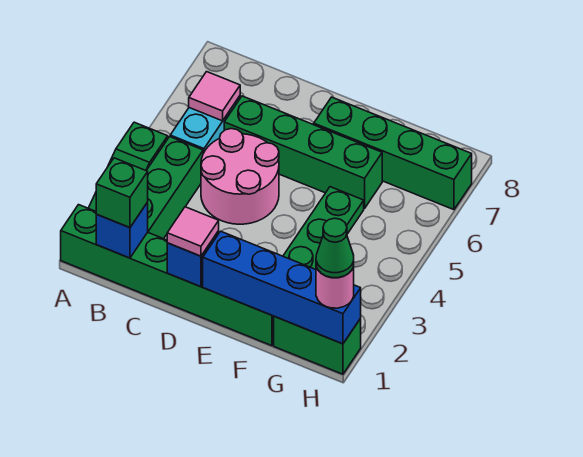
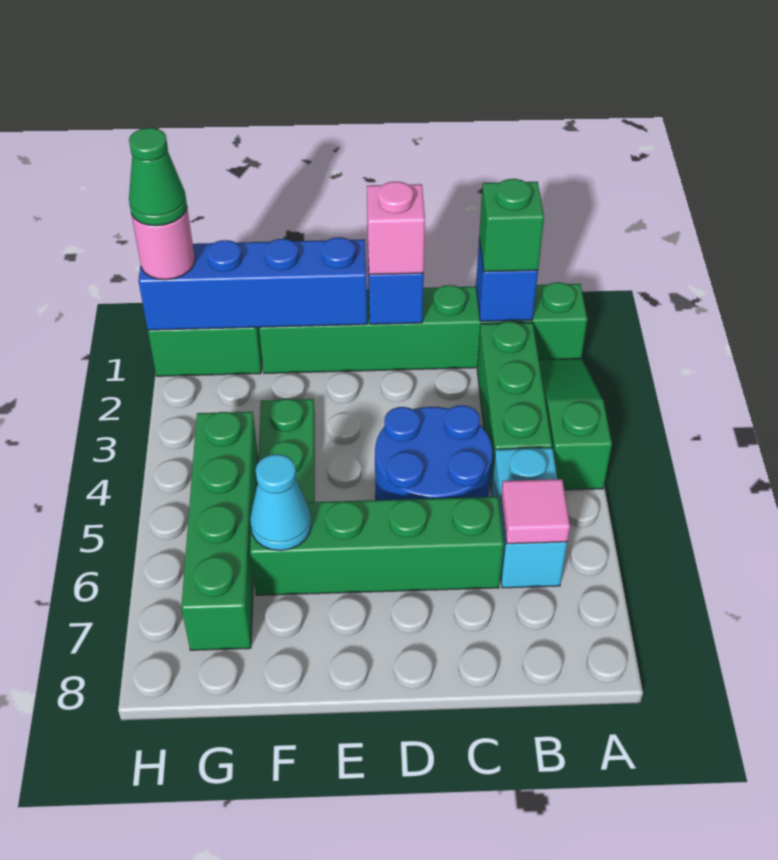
pink round brick C4:D5 level 1 -> blue round brick C4:D5 level 1
pink tile D1 level 3 -> pink brick D1 level 3
green brick E7:H7 level 1 -> green brick G4:G7 level 1
none -> cyan cone F6 level 2

